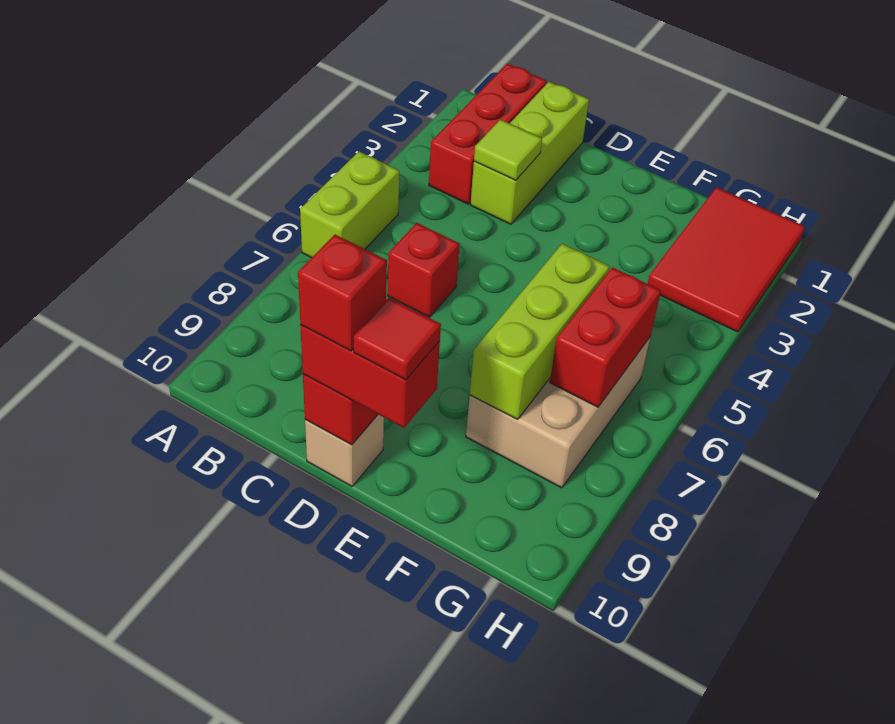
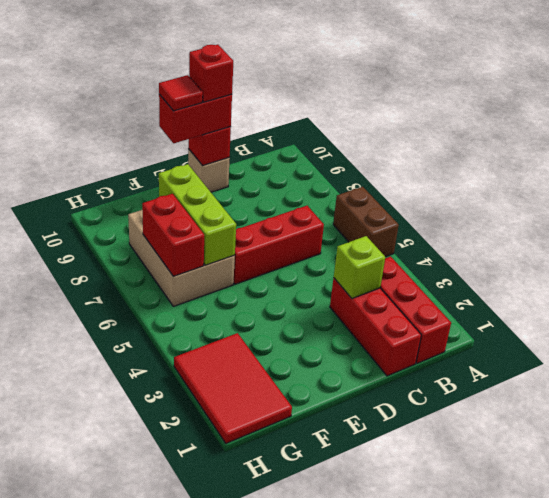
lime brick A5:A6 level 1 -> brown brick A5:A6 level 1
lime brick C1:C3 level 1 -> red brick C1:C3 level 1
lime tile C3 level 2 -> lime brick C3 level 2
red brick C6 level 1 -> red brick C6:E6 level 1

